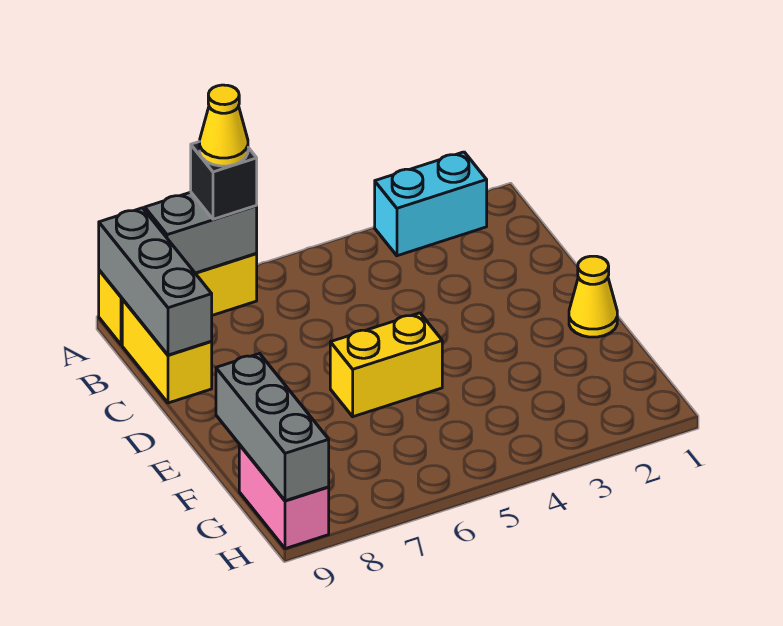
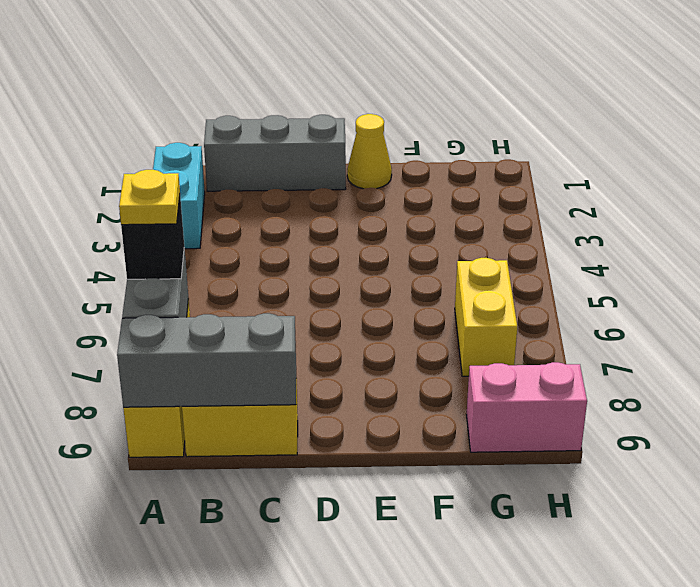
yellow cone A7 level 4 -> yellow plate A7 level 4
yellow brick E5:E6 level 1 -> yellow brick G6:G7 level 1
grey brick F9:H9 level 2 -> grey brick B1:D1 level 1

